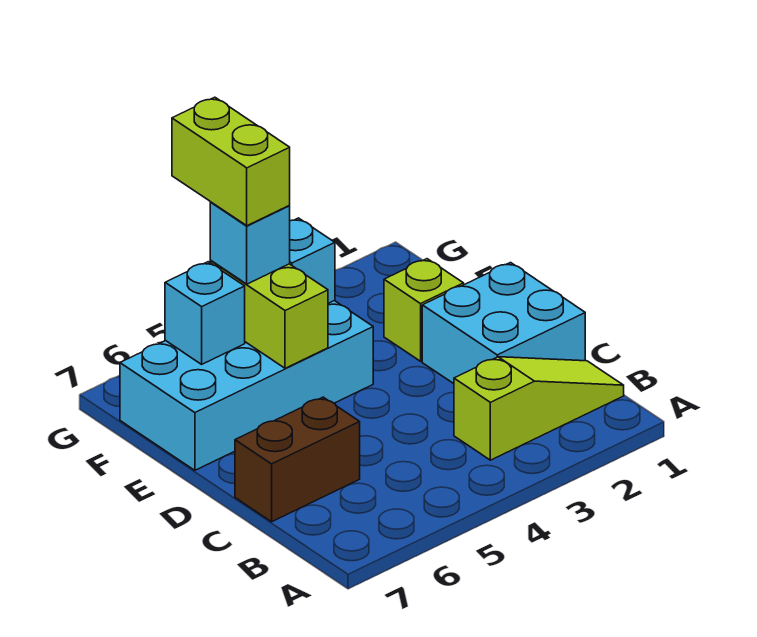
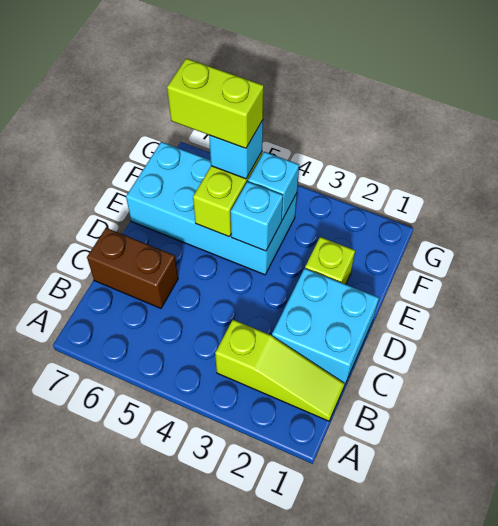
lime brick F5:G5 level 4 -> lime brick F5:F6 level 4
cyan brick F6 level 2 -> cyan brick E4 level 2

